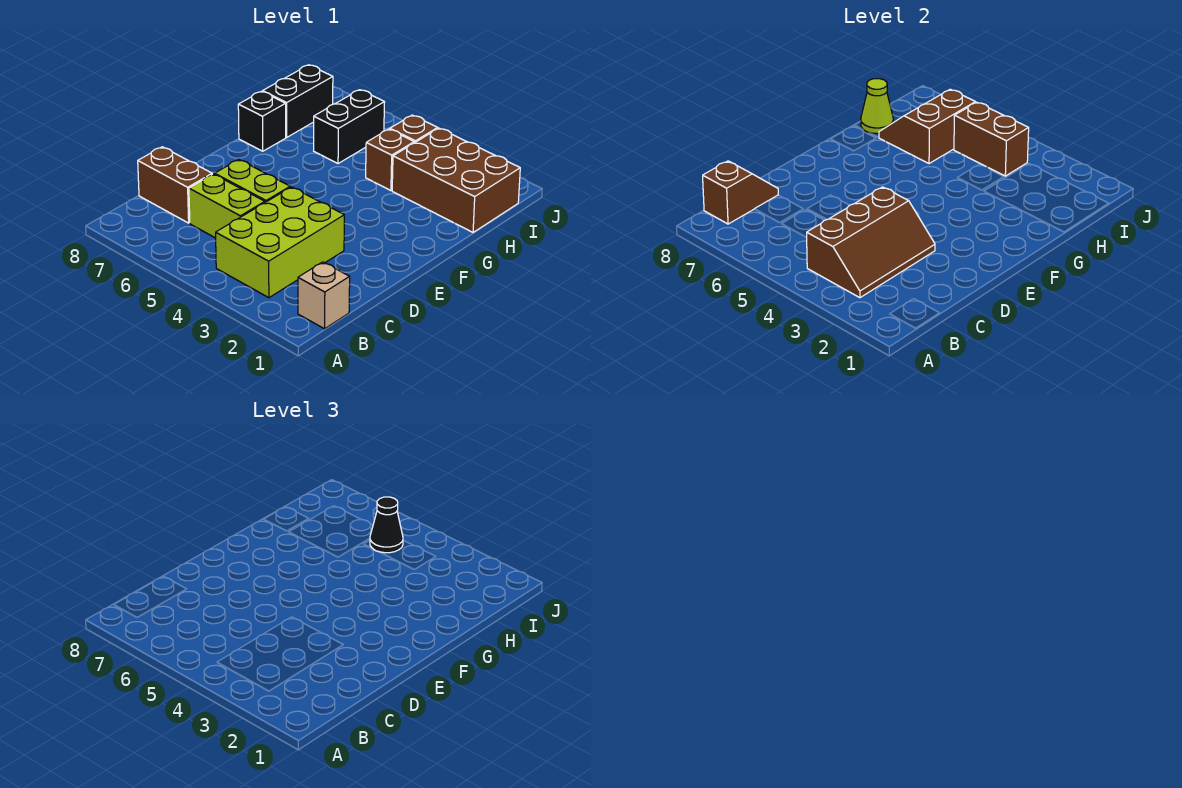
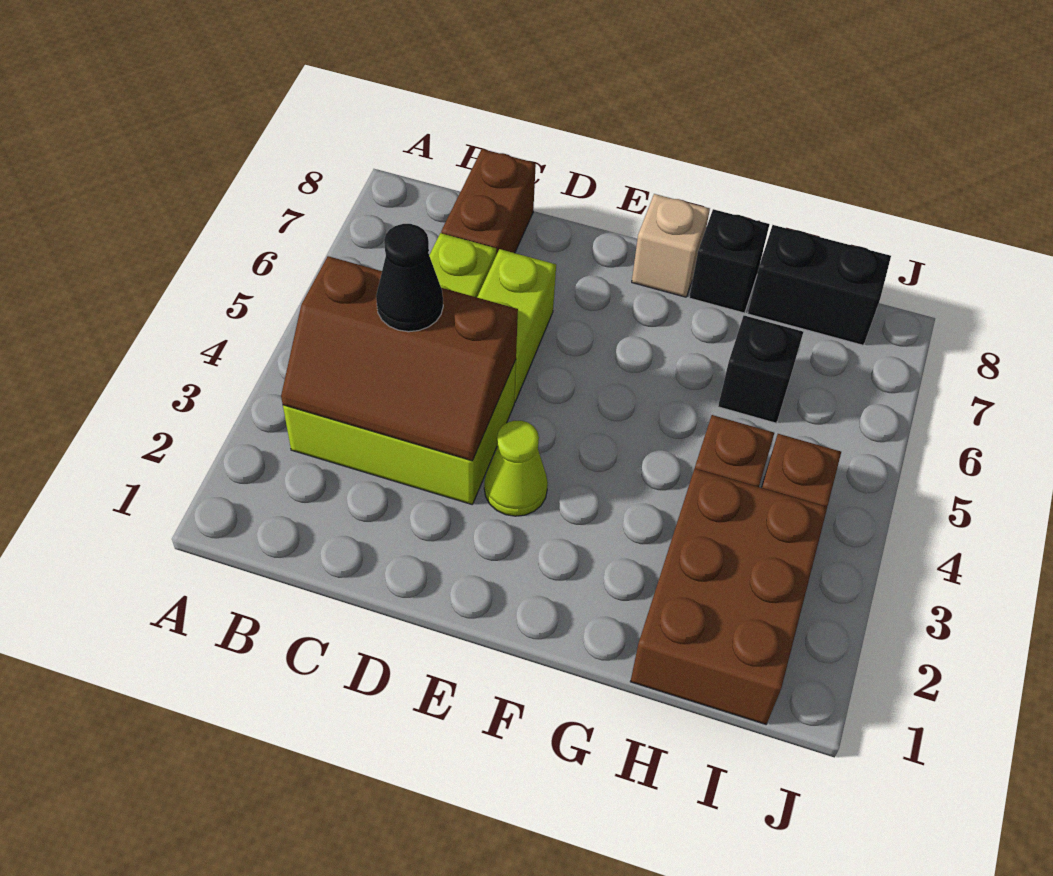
tan brick B1 level 1 -> tan brick F8 level 1
brown slope B8:C8 level 2 top B -> none
black brick H6:I6 level 1 -> black brick H6 level 1
brown slope H6:I7 level 2 top 6 -> none
lime cone H8 level 2 -> lime cone E3 level 1
brown brick I4:I5 level 2 -> none
black cone I5 level 3 -> black cone C4 level 3

